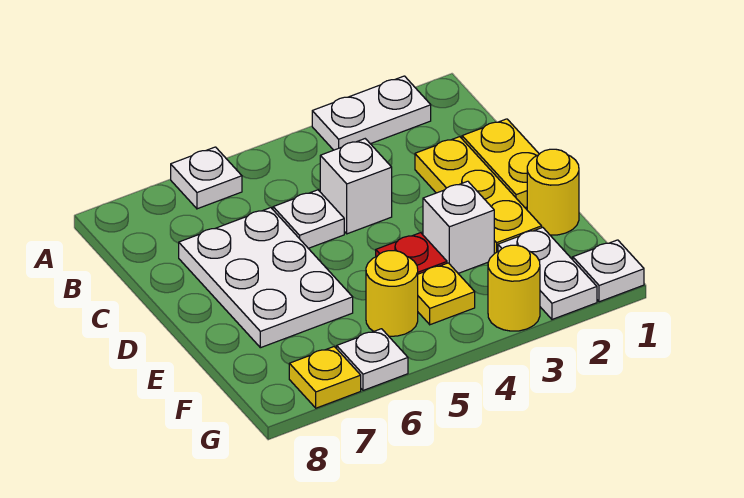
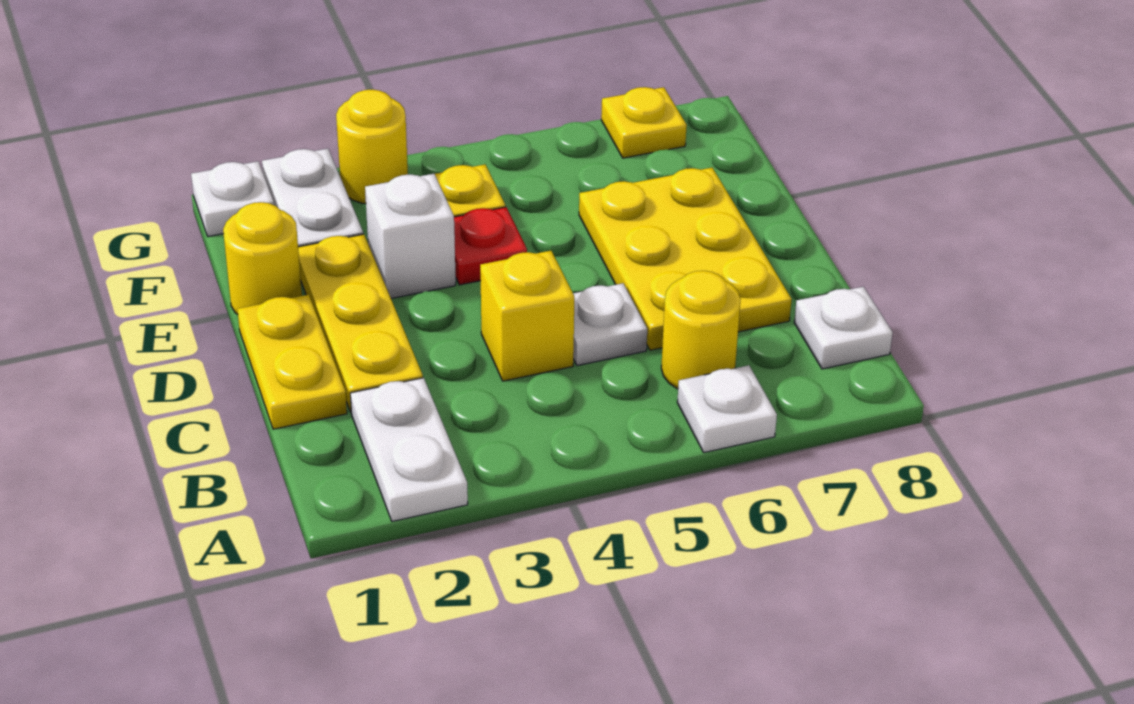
white plate A2:A3 level 1 -> white plate A2:B2 level 1
white brick C4 level 1 -> yellow brick C4 level 1
white plate C6:E7 level 1 -> yellow plate C6:E7 level 1
yellow round brick F5 level 1 -> yellow round brick B6 level 1
white plate G6 level 1 -> white plate B8 level 1

